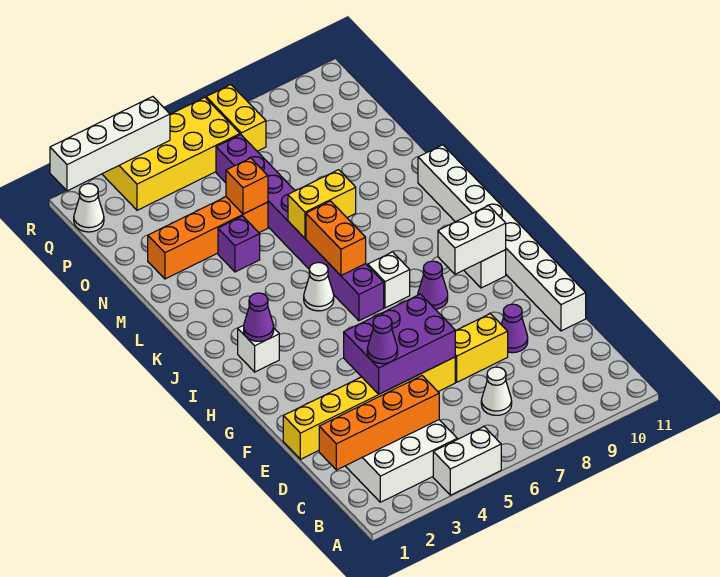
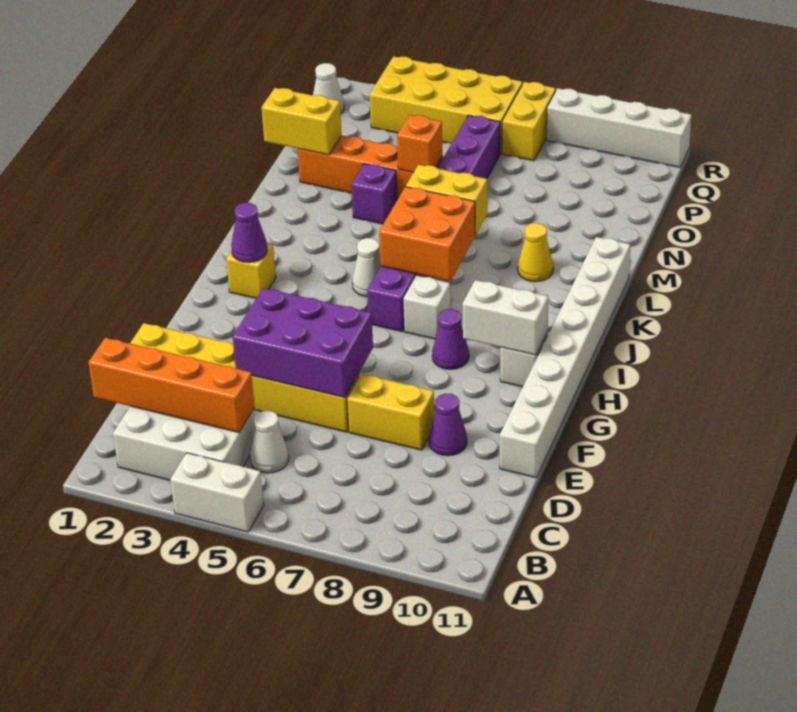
white cone C7 level 1 -> white cone C5 level 1
purple cone E4 level 3 -> none
white brick I2 level 1 -> yellow brick I2 level 1
orange brick J6:K6 level 2 -> orange brick J6:K7 level 2
none -> yellow cone L9 level 1
none -> yellow brick N1:N2 level 2
white brick R1:R4 level 2 -> white brick R8:R11 level 1

